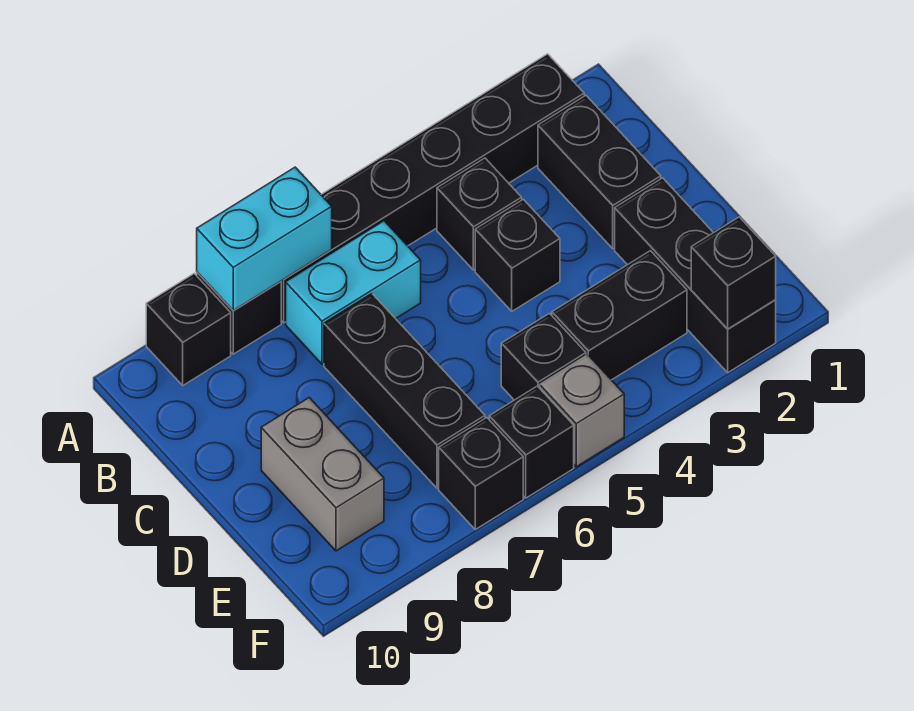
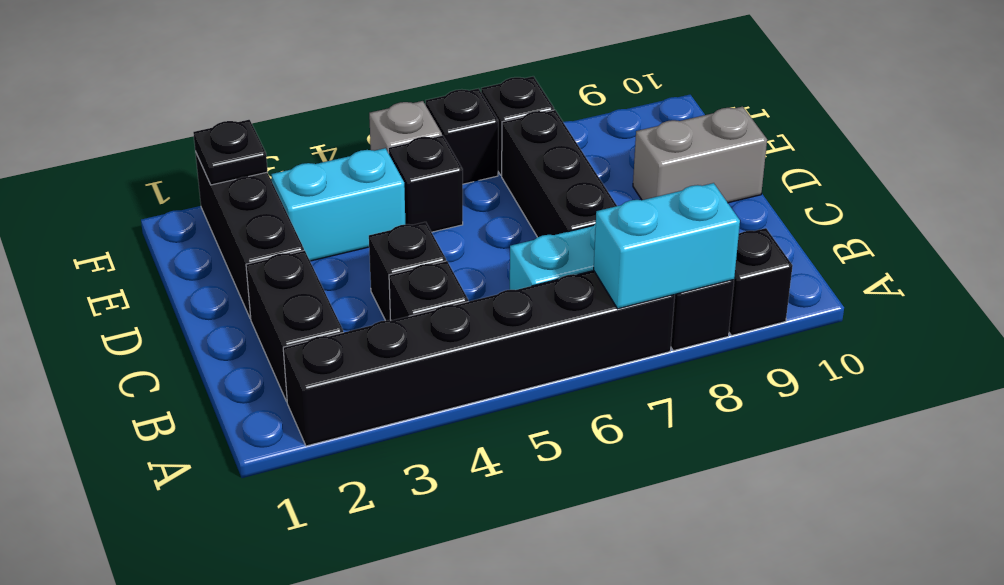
grey brick D9:E9 level 1 -> grey brick D9:D10 level 1
black brick E3:E4 level 1 -> cyan brick E3:E4 level 1
black brick F2 level 2 -> black plate F2 level 2

